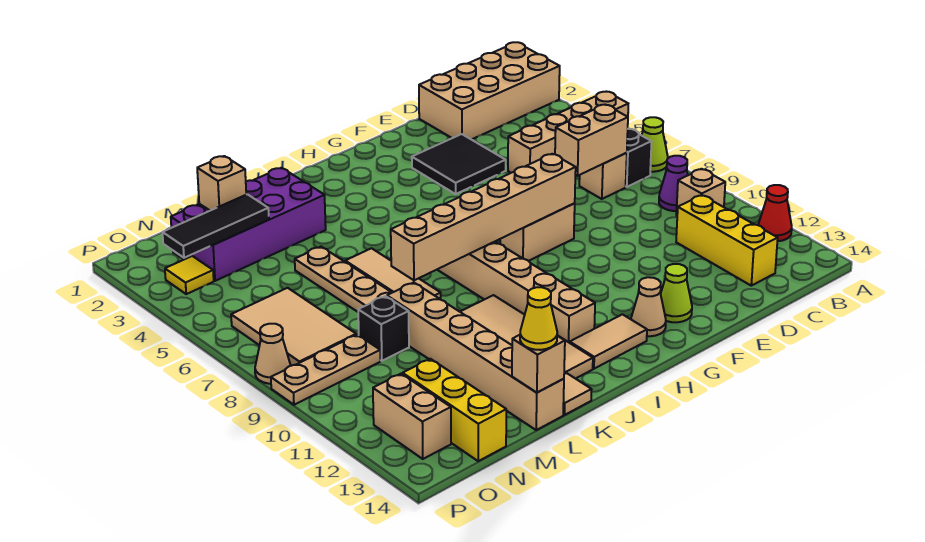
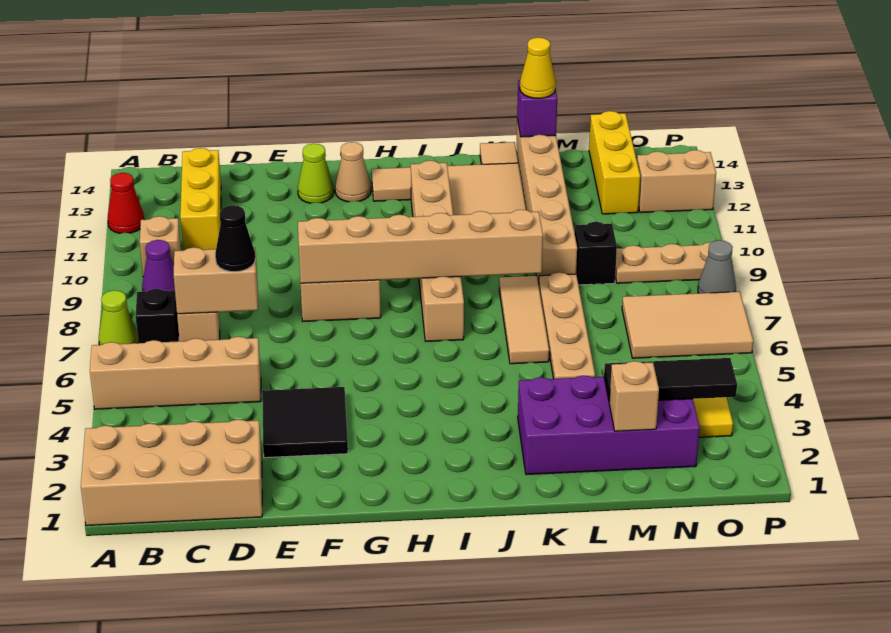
none -> black cone D7 level 3
tan brick L14 level 2 -> purple brick L14 level 2
tan tile N6:O8 level 1 -> tan tile N6:P7 level 1
tan brick O12:O13 level 1 -> tan brick O12:P12 level 1
tan cone P8 level 1 -> grey cone P8 level 1

